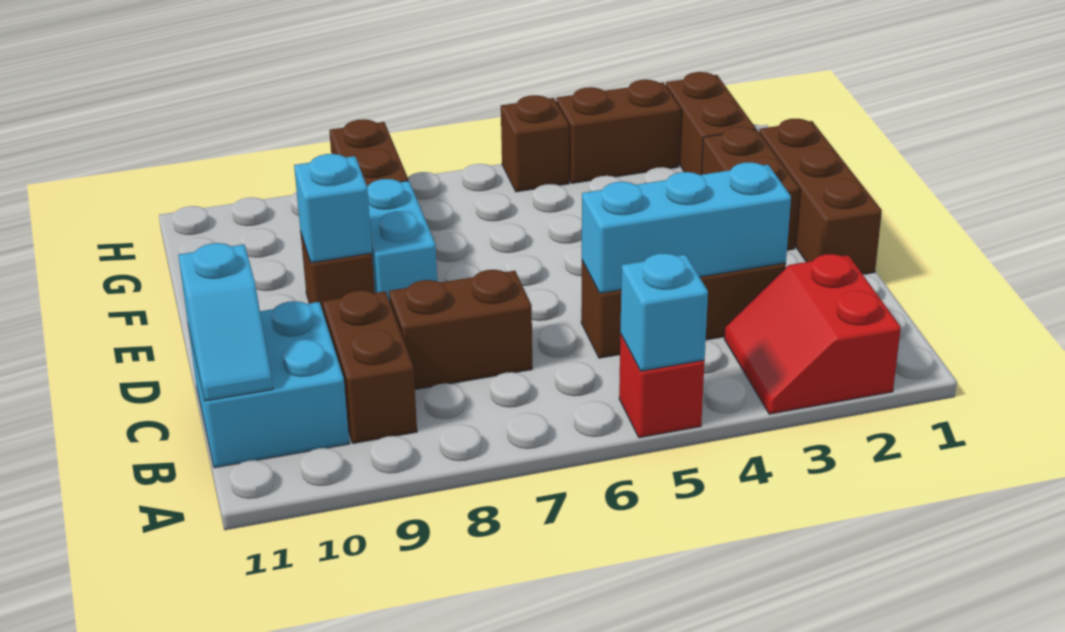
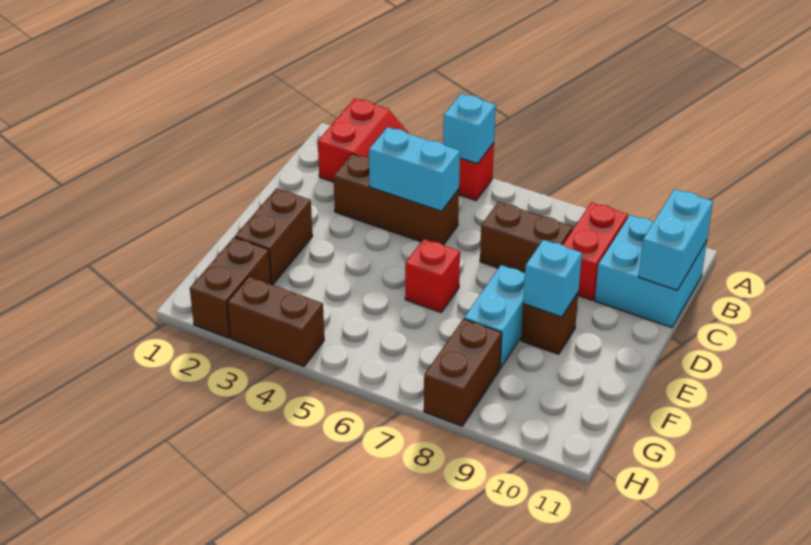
brown brick B9:C9 level 1 -> red brick B9:C9 level 1
cyan slope B11:C11 level 2 top C -> cyan brick B11:C11 level 2
cyan brick C3:C5 level 2 -> cyan brick C4:C5 level 2
brown brick D1:F1 level 1 -> none
none -> red brick E6 level 1
brown brick H5 level 1 -> none

